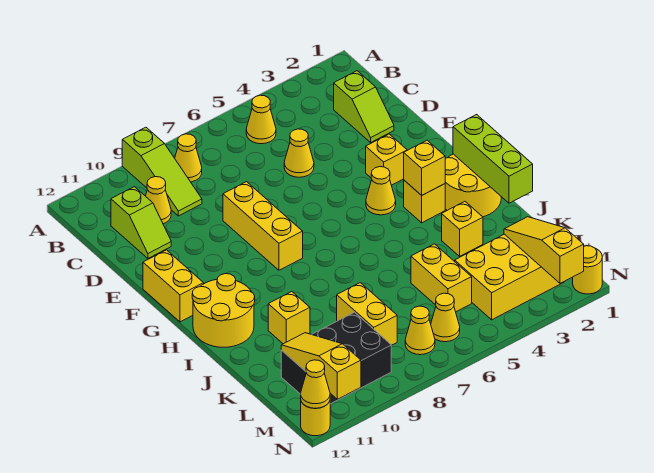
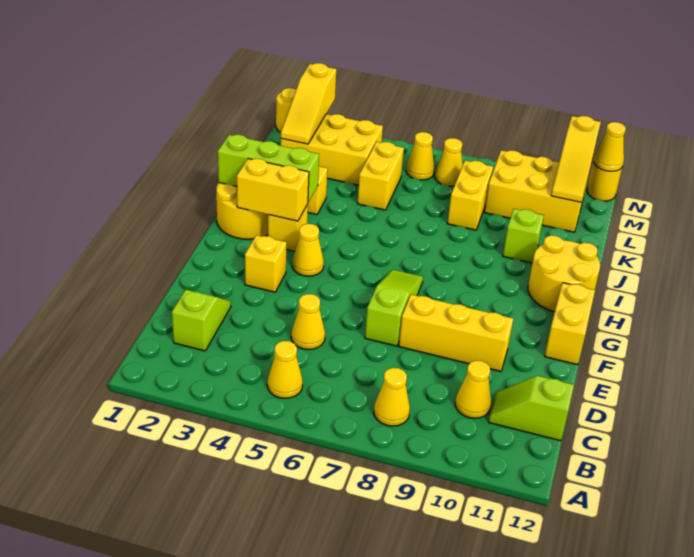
lime slope A9:C9 level 1 top A -> lime slope E7:G7 level 1 top E
lime slope C11:D11 level 1 top C -> lime slope C11:C12 level 1 top 12
yellow brick E8:G8 level 1 -> yellow brick E8:E10 level 1
lime brick H1:J1 level 2 -> lime brick I1:I3 level 2
yellow brick H3 level 2 -> yellow brick H2:H3 level 2
yellow brick J10 level 1 -> lime brick J10 level 1
black brick L9:M11 level 1 -> yellow brick L9:M11 level 1

